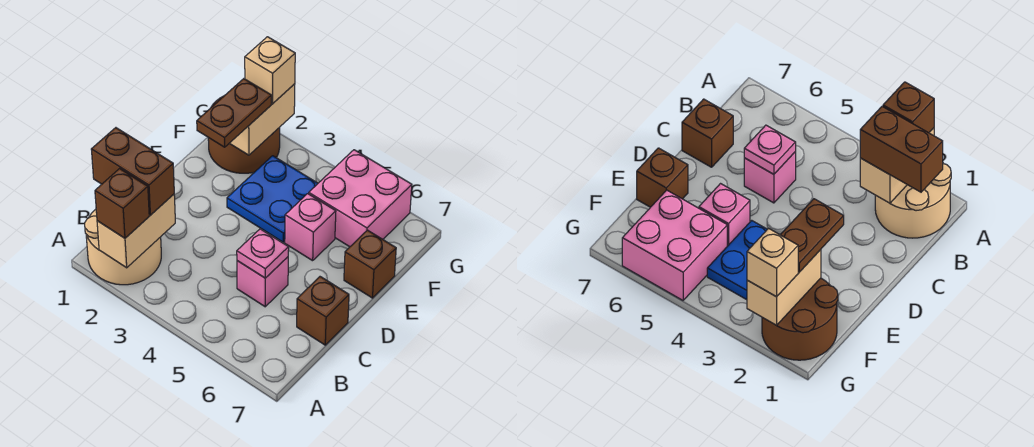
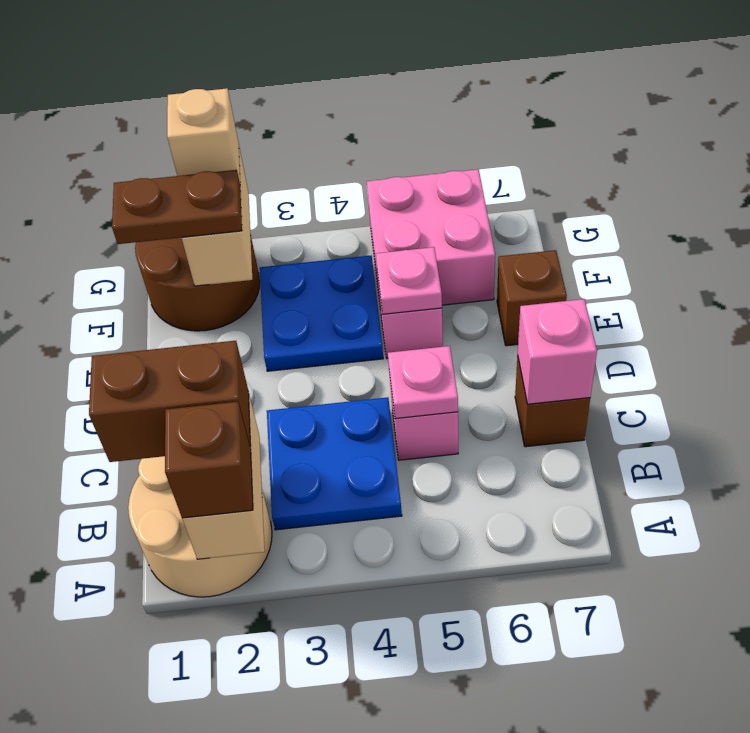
none -> blue plate B3:C4 level 1
none -> pink brick C7 level 2
brown plate E2:F2 level 3 -> brown plate F1:F2 level 3
none -> pink plate E5 level 2

